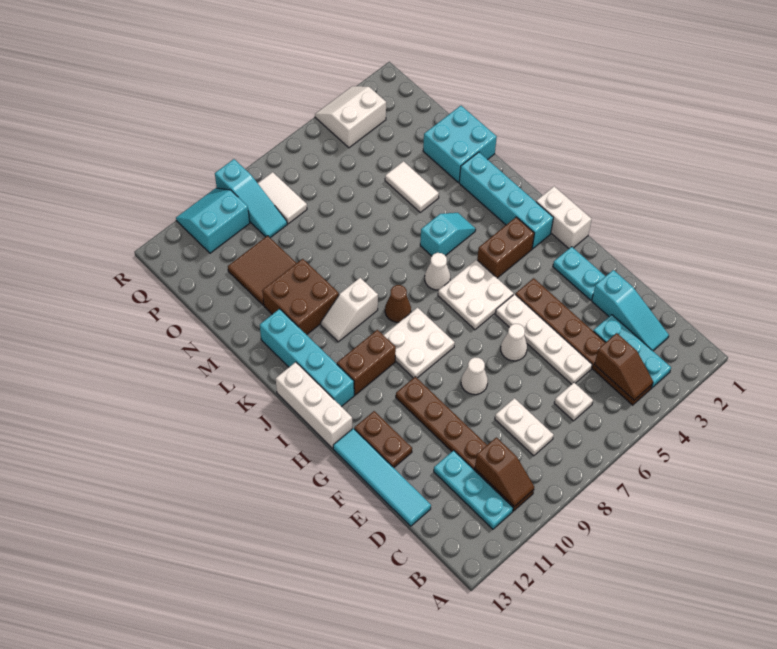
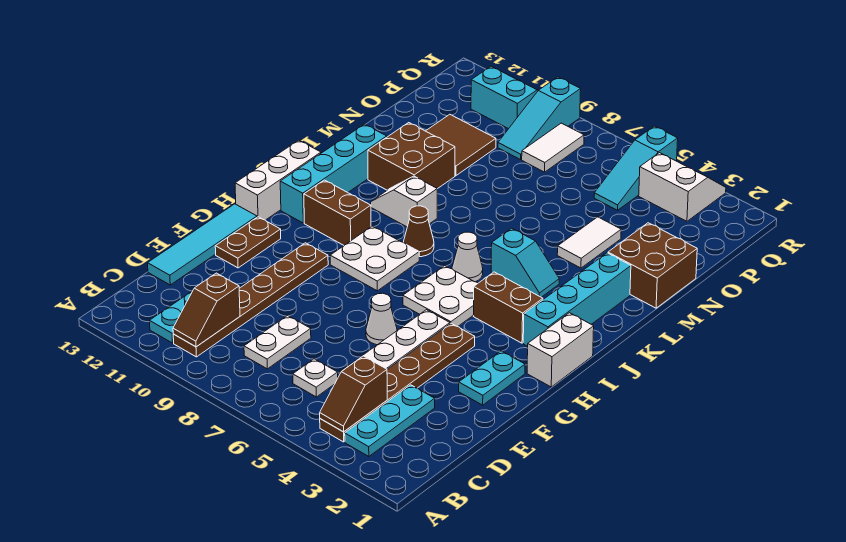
cyan slope C2:E2 level 1 top E -> cyan slope P5:R5 level 1 top R
white cone F8 level 1 -> none
cyan brick M1:N2 level 1 -> brown brick M1:N2 level 1

